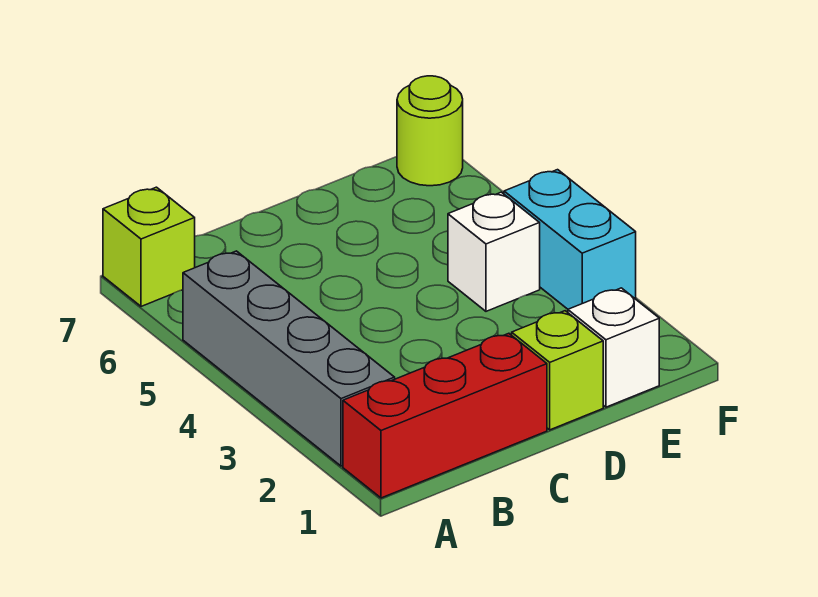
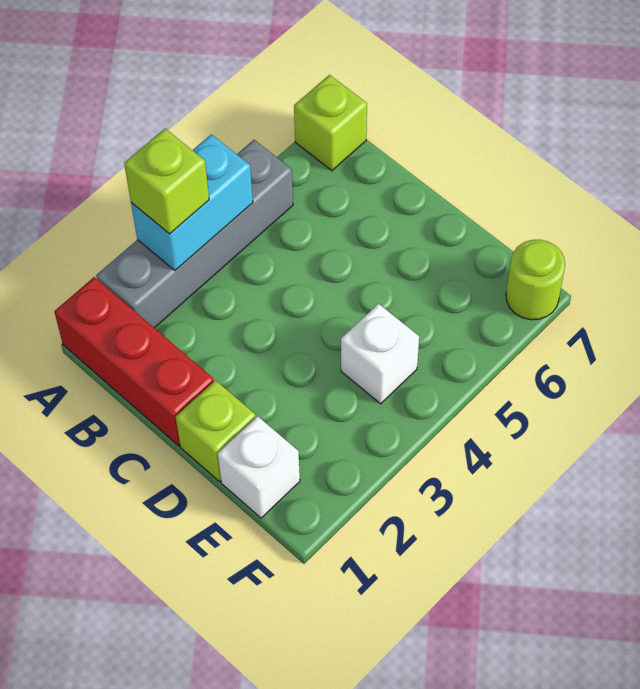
none -> lime brick A3 level 3
cyan brick F3:F4 level 1 -> cyan brick A3:A4 level 2

